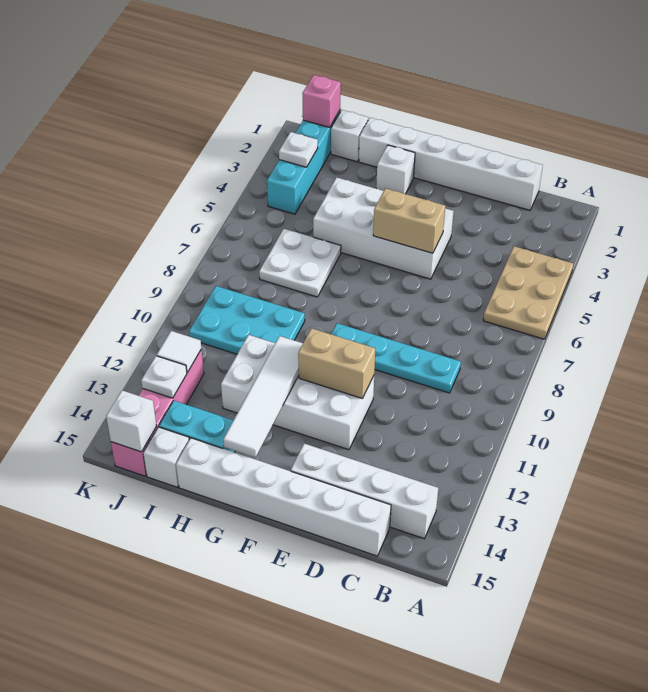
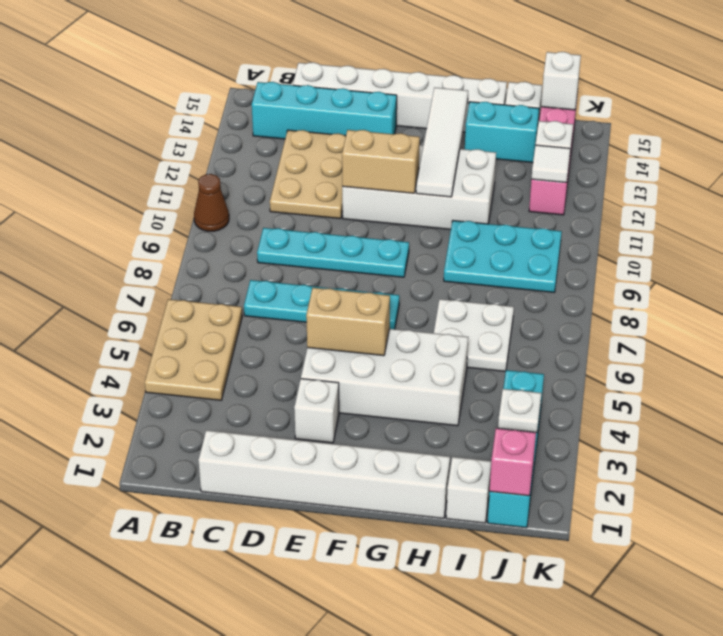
none -> brown cone A10 level 1
white brick B14:E14 level 1 -> cyan brick B14:E14 level 1
none -> cyan plate C7:F7 level 1
none -> tan plate C11:D13 level 1
white brick G2 level 1 -> white brick E3 level 1

